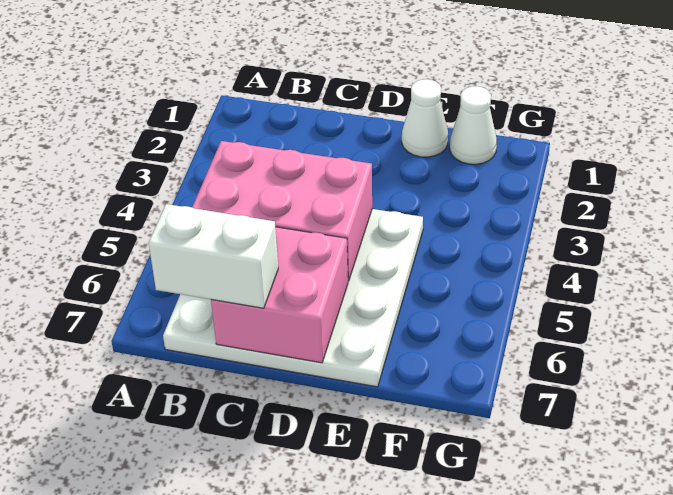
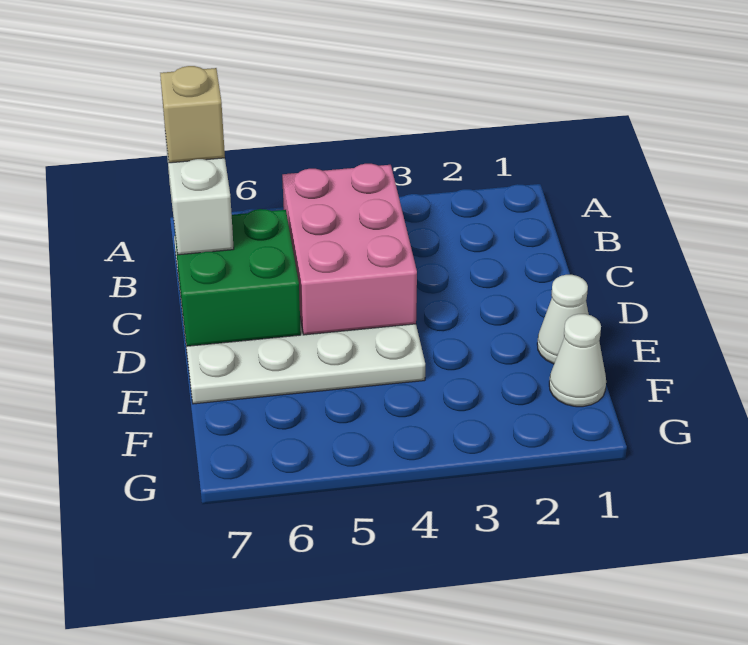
none -> tan brick B7 level 4
pink brick C6:D7 level 2 -> green brick C6:D7 level 2

